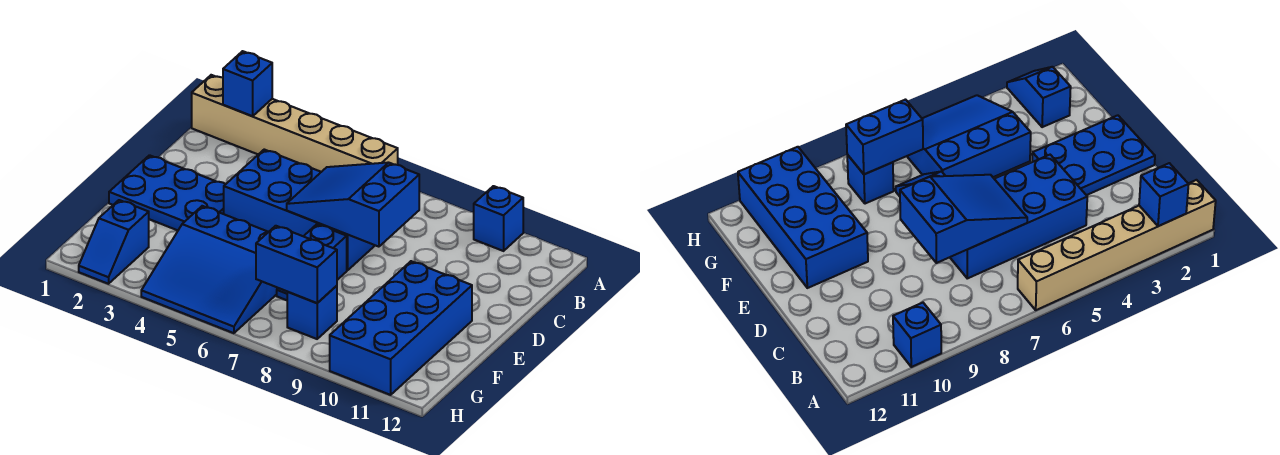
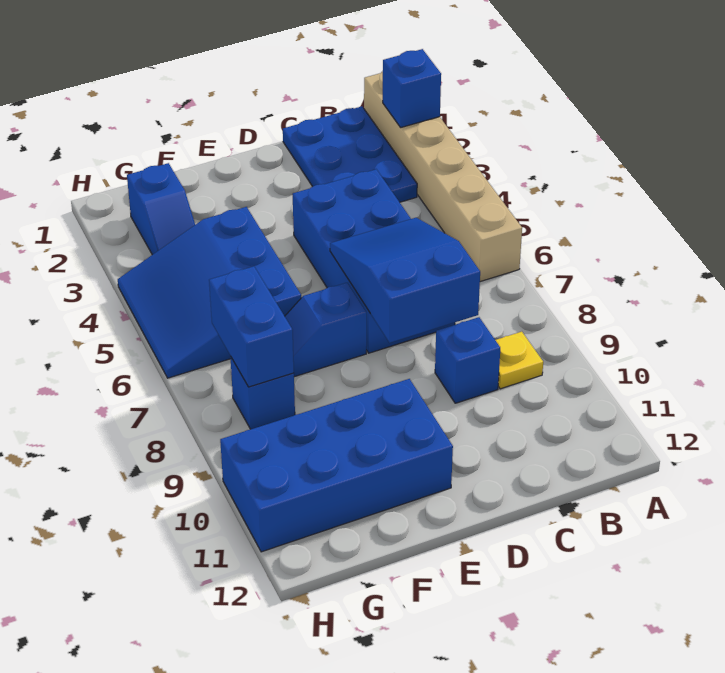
blue brick A10 level 1 -> blue brick C9 level 1
none -> yellow plate B9 level 1
blue plate D1:E3 level 1 -> blue plate B1:C3 level 1
blue slope G2:H2 level 1 top G -> blue slope G2:G3 level 1 top 2

